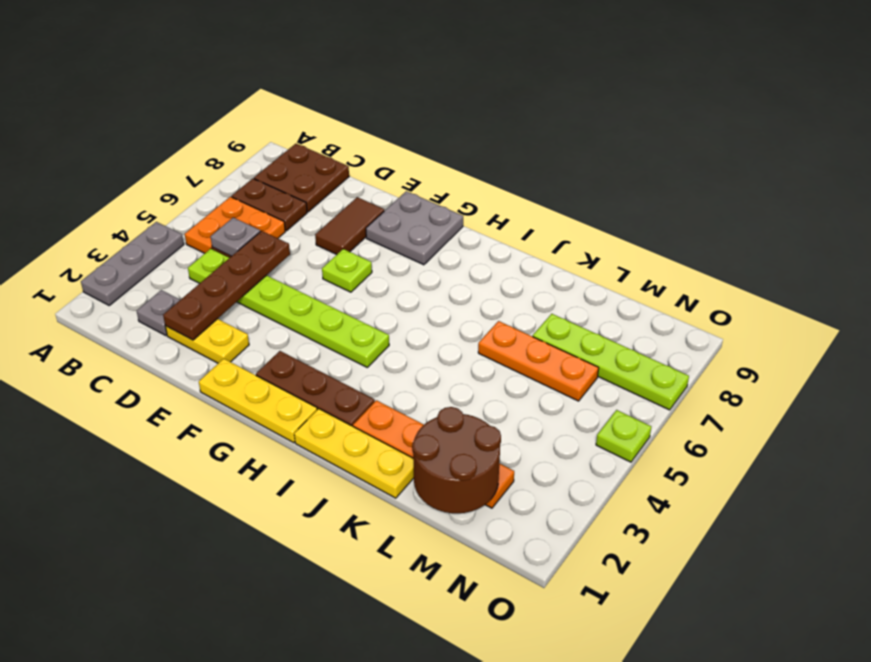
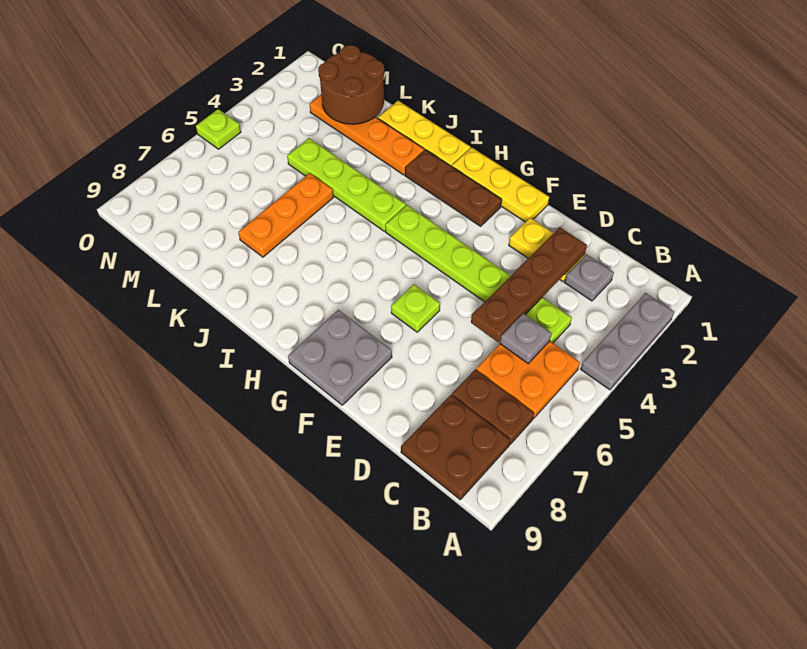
brown tile E7:E8 level 1 -> none
orange plate K6:M6 level 1 -> orange plate K5:K7 level 1
lime plate L7:O7 level 1 -> lime plate I4:L4 level 1

